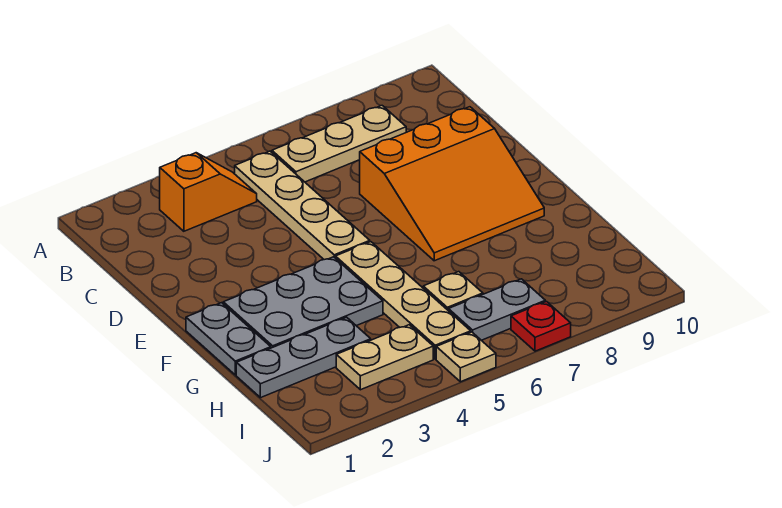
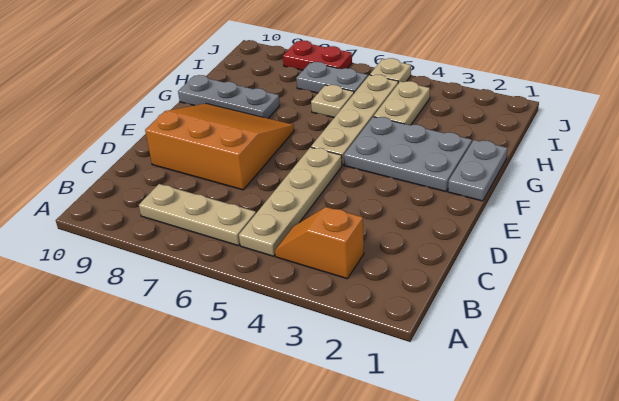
grey plate H1:H3 level 1 -> grey plate G8:G10 level 1
tan plate I3:I4 level 1 -> tan plate H4:I4 level 1
red plate J7 level 1 -> red plate J7:J8 level 1

